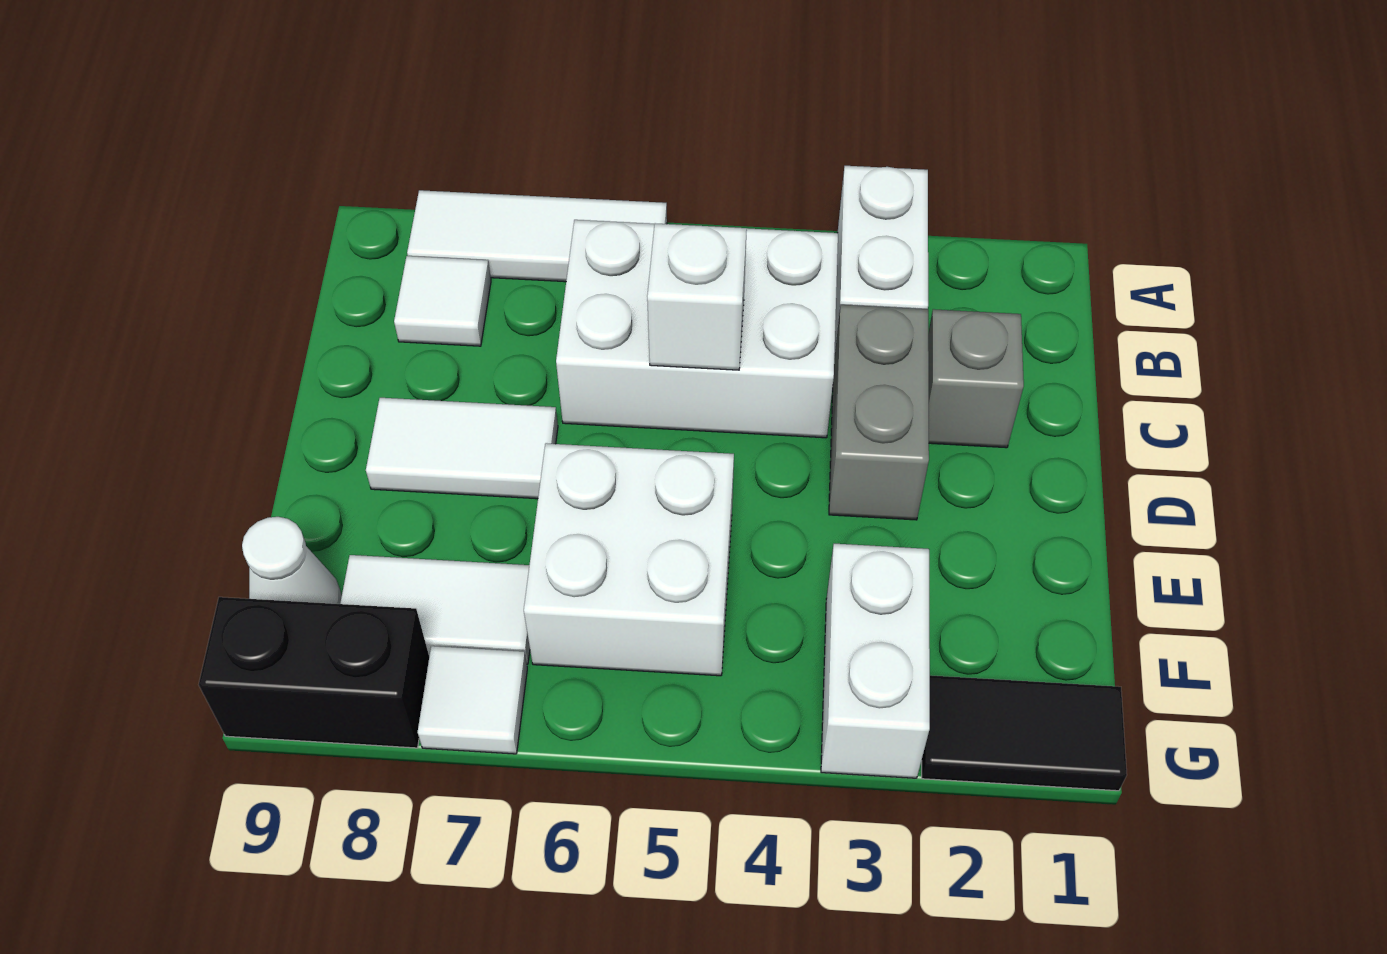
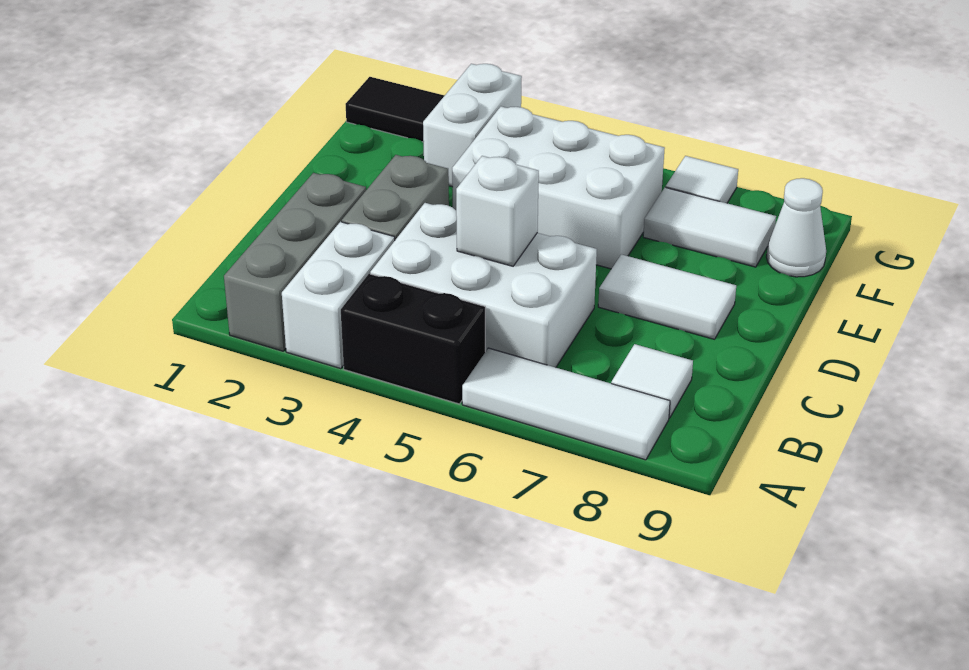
grey brick C2 level 1 -> grey brick A2:C2 level 1
white brick E5:F6 level 1 -> white brick E4:F6 level 1
black brick G8:G9 level 1 -> black brick A4:A5 level 1

